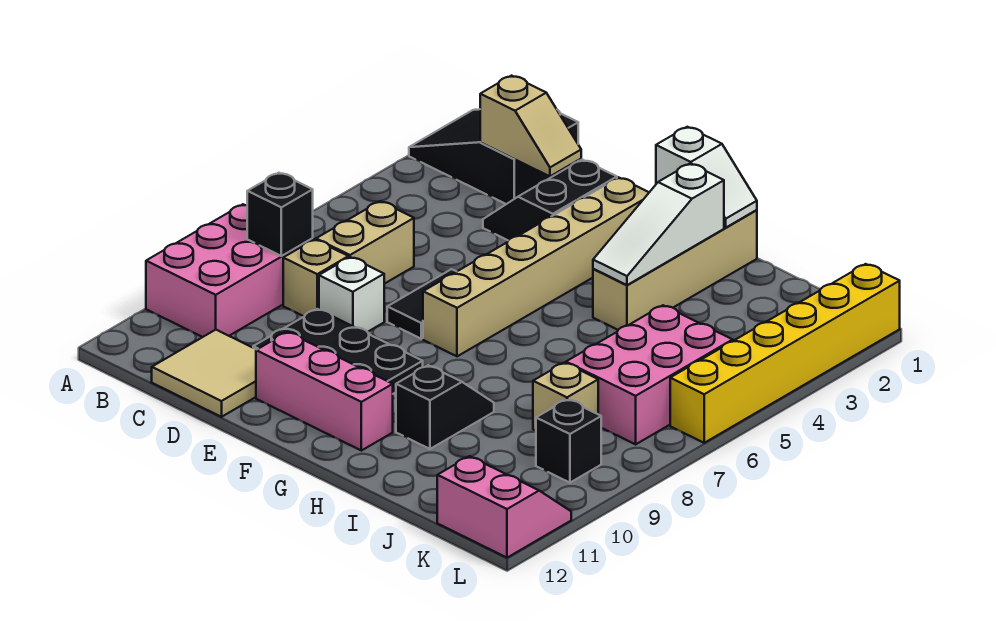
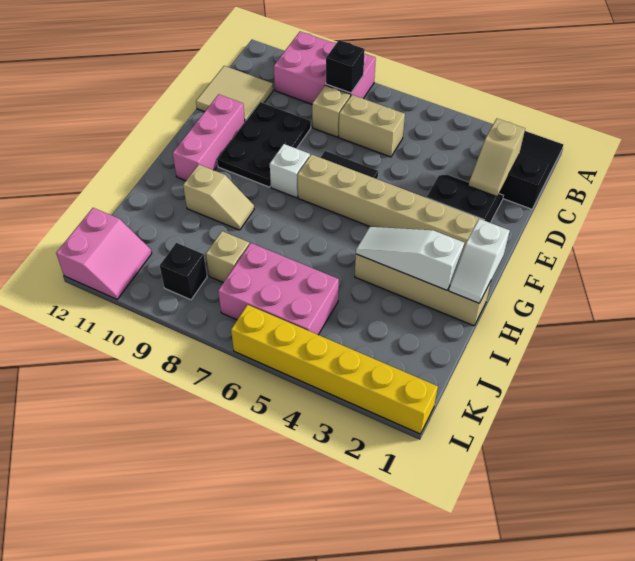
white brick D8 level 1 -> white brick F8 level 1
black slope H9:H10 level 1 top 10 -> tan slope H9:H10 level 1 top 10

